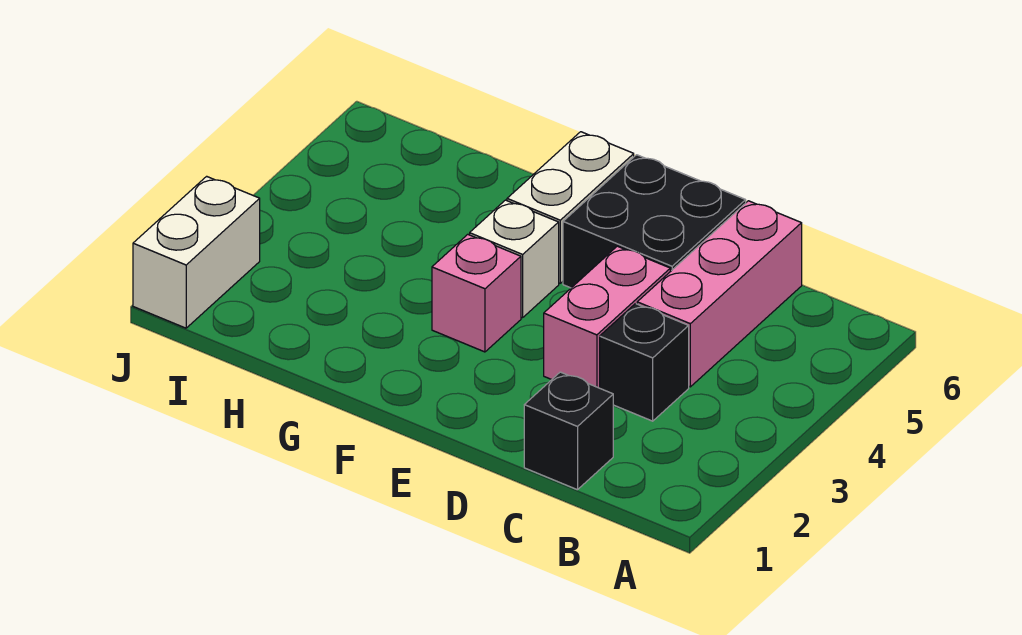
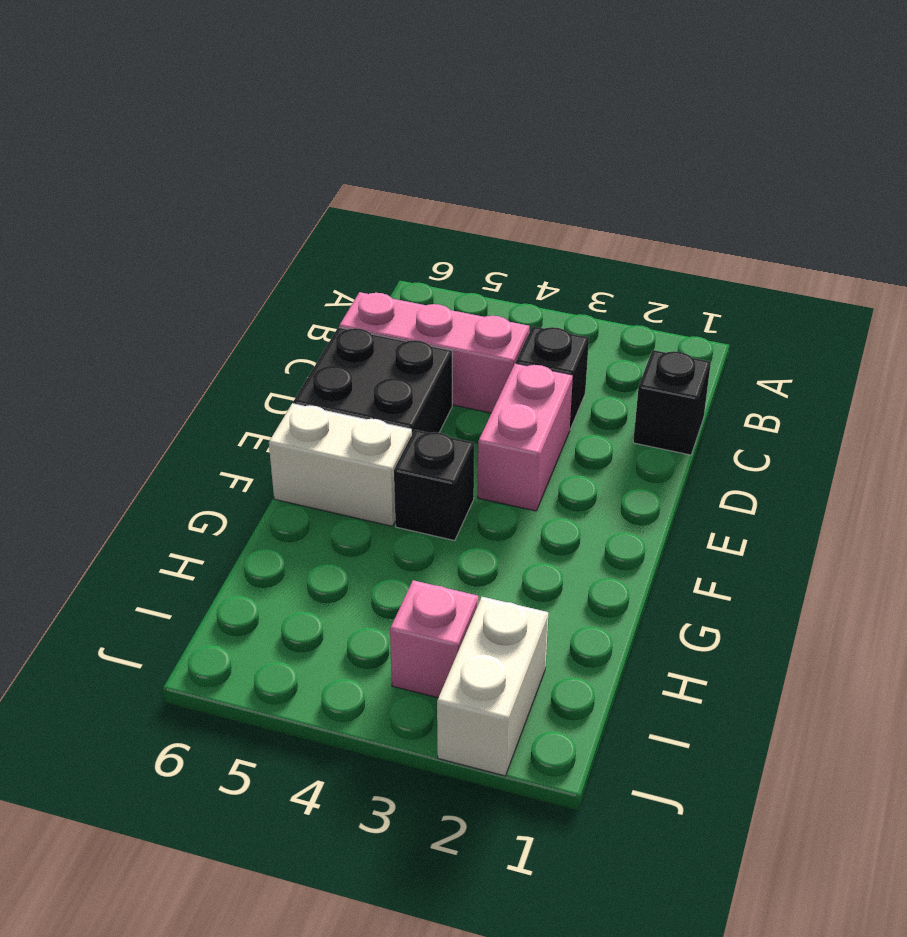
pink brick D3:D4 level 1 -> pink brick D3:E3 level 1
pink brick F3 level 1 -> pink brick I3 level 1
white brick F4 level 1 -> black brick F4 level 1
white brick J1:J2 level 1 -> white brick I2:J2 level 1

